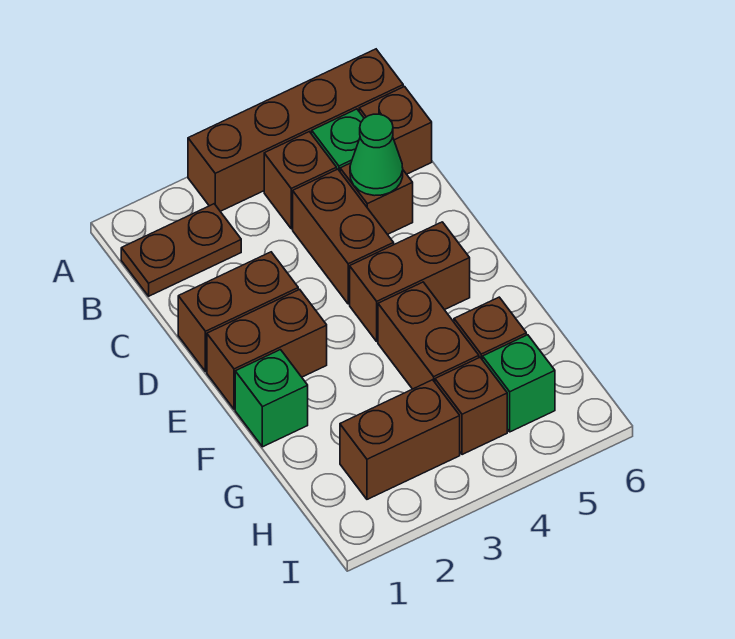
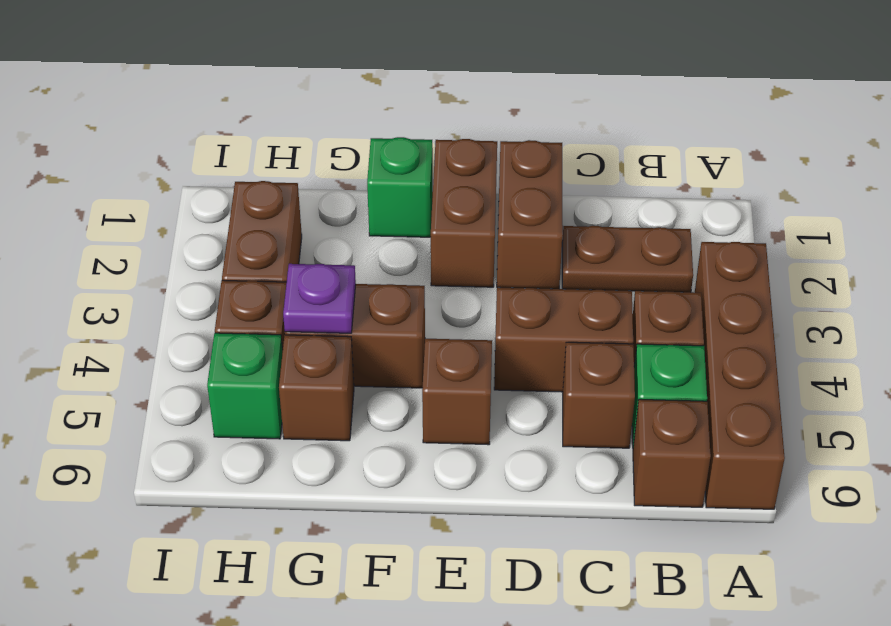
brown plate B1:B2 level 1 -> brown plate B2:C2 level 1
green cone C5 level 2 -> none
brown brick E4:E5 level 1 -> brown brick E5 level 1
none -> purple plate G4 level 2

